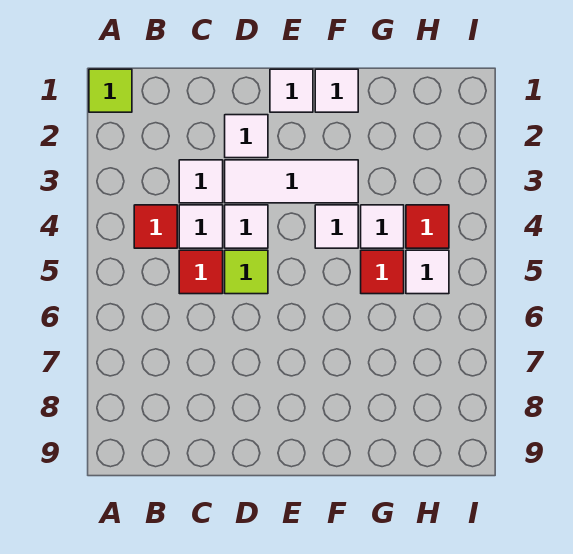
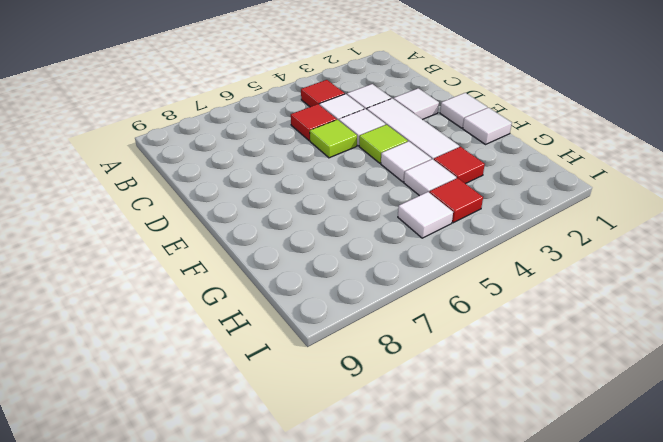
lime tile A1 level 1 -> lime tile E4 level 1
red tile G5 level 1 -> red tile G3 level 1

